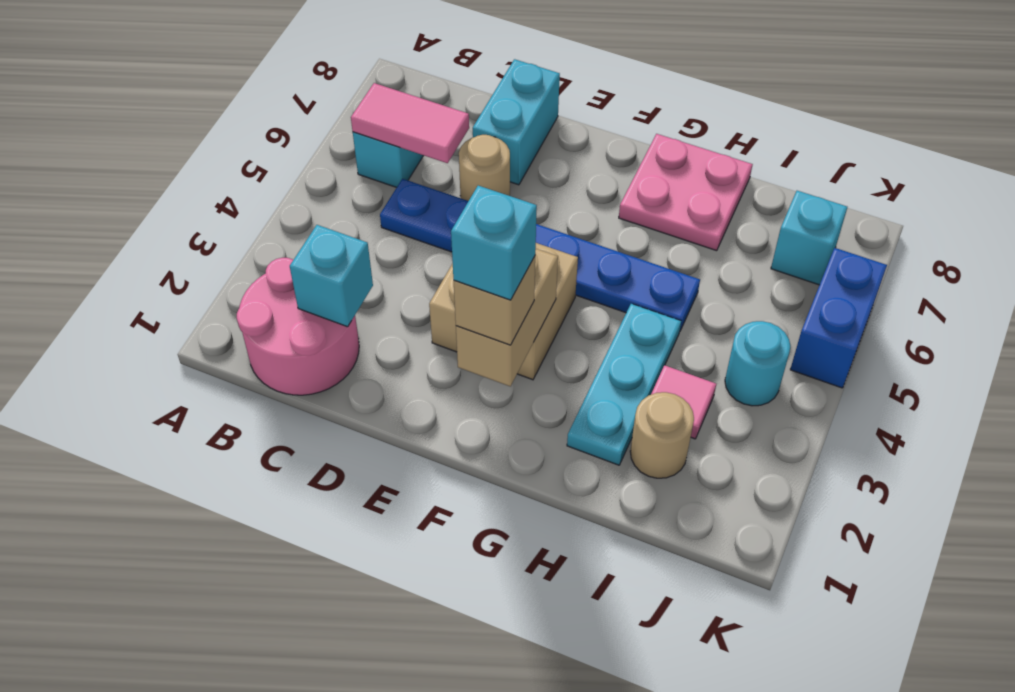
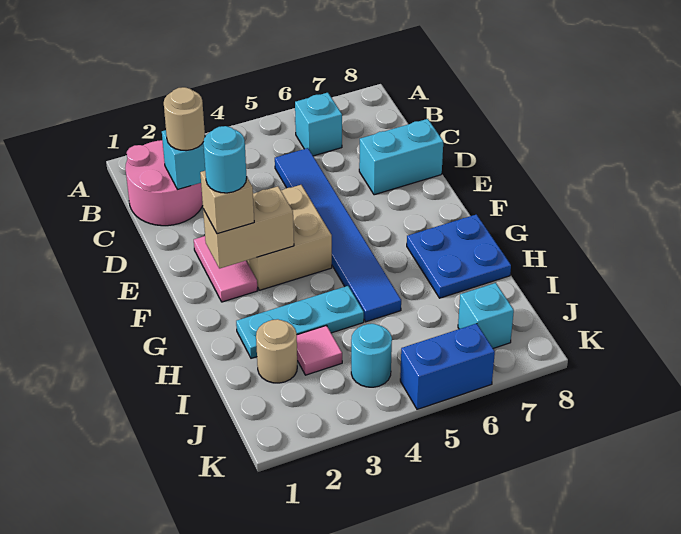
pink tile B6:C6 level 2 -> pink tile E2:F2 level 1
blue plate C5:H5 level 1 -> blue tile C5:H5 level 1
tan round brick D6 level 1 -> tan round brick C2 level 3
cyan brick F2 level 4 -> cyan round brick F2 level 4
pink plate G7:H8 level 1 -> blue plate G7:H8 level 1

